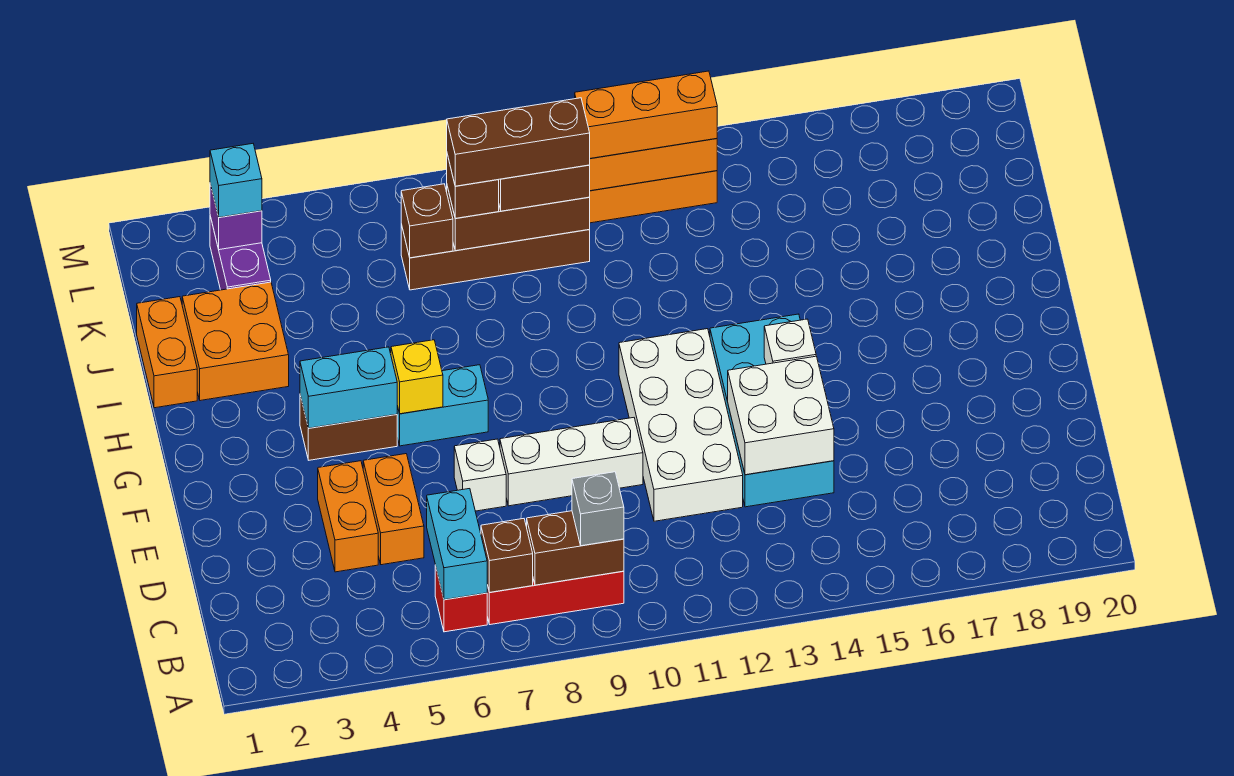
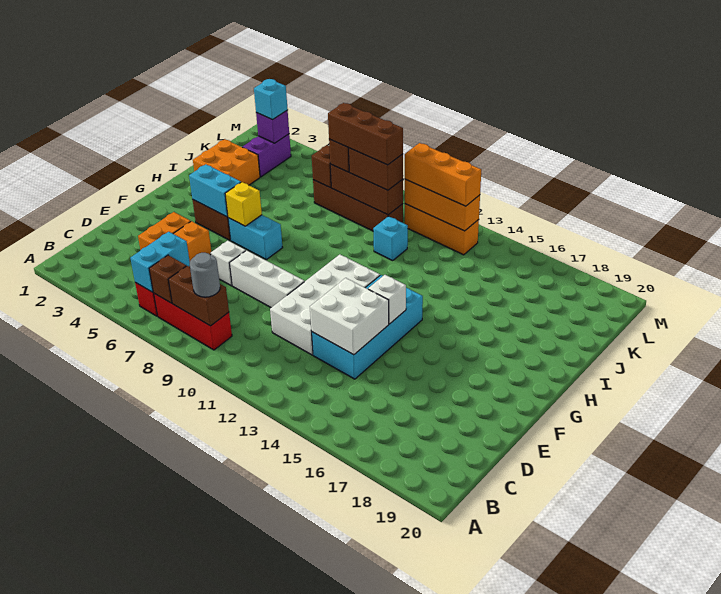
grey brick B9 level 3 -> grey round brick B9 level 3
orange brick I1:J1 level 1 -> none
none -> cyan brick J11 level 1

